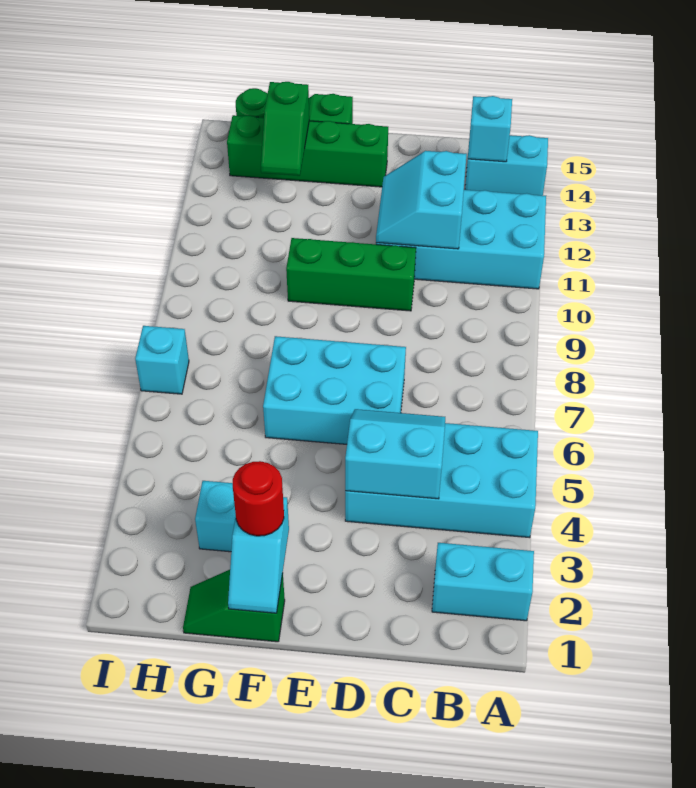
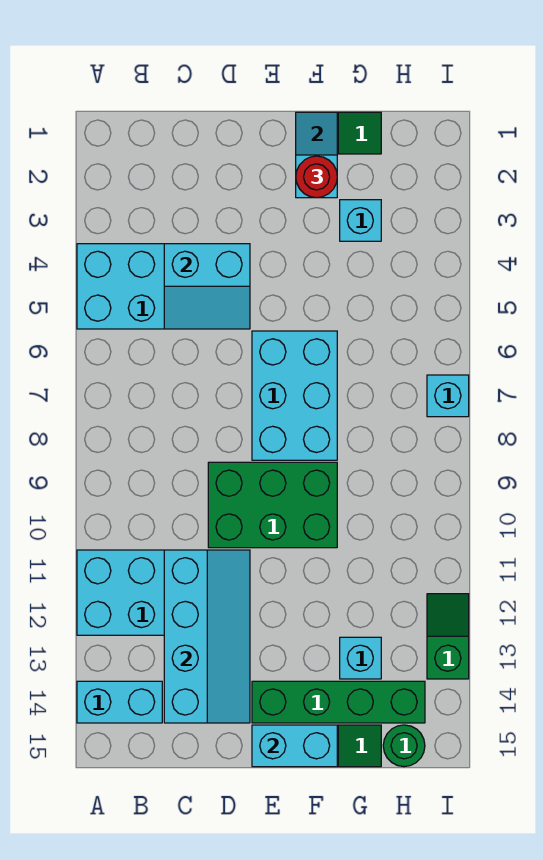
cyan brick A2:B2 level 1 -> cyan brick E15:F15 level 2
cyan brick B14 level 2 -> cyan brick G13 level 1
cyan slope C11:D12 level 2 top C -> cyan slope C11:D14 level 2 top C
cyan brick D6:F7 level 1 -> cyan brick E6:F8 level 1
green brick D10:F10 level 1 -> green brick D9:F10 level 1
green slope G13:G14 level 2 top 14 -> green slope I12:I13 level 1 top 13

